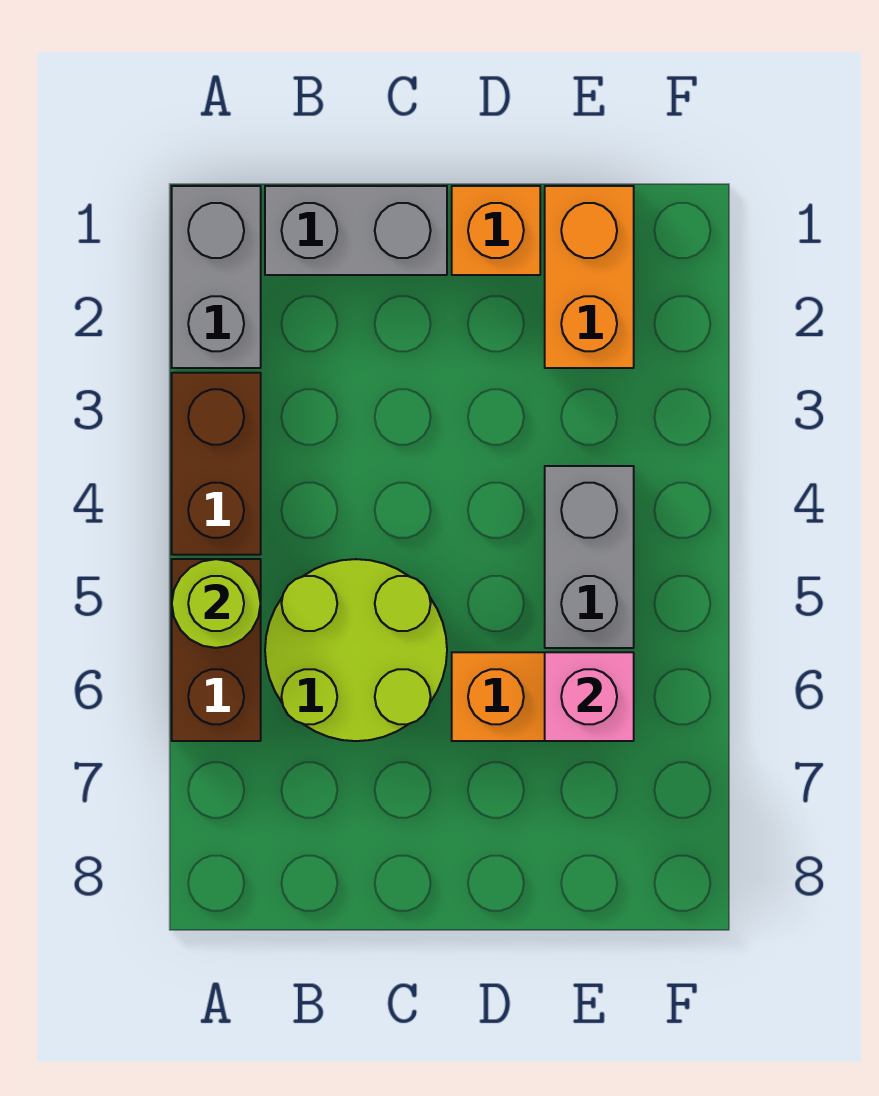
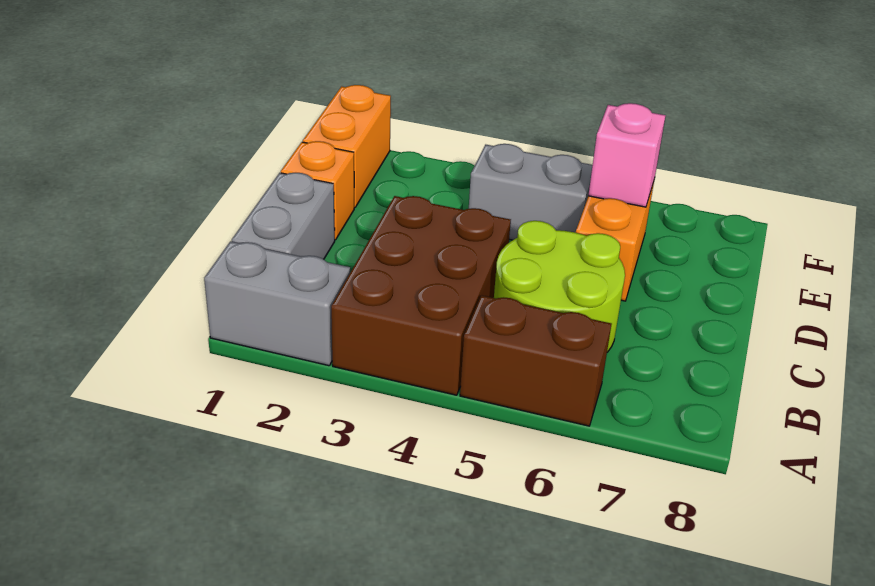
brown brick A3:A4 level 1 -> brown brick A3:C4 level 1
lime round brick A5 level 2 -> none
orange brick E1:E2 level 1 -> orange brick E1:F1 level 1

